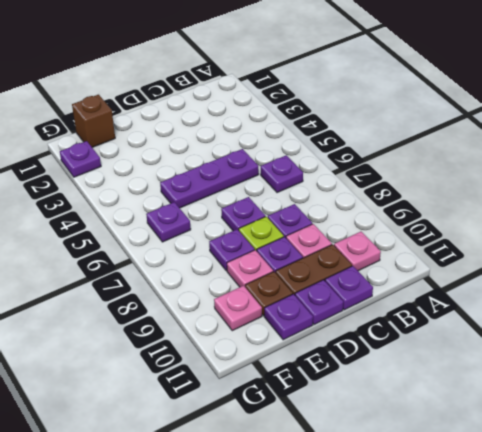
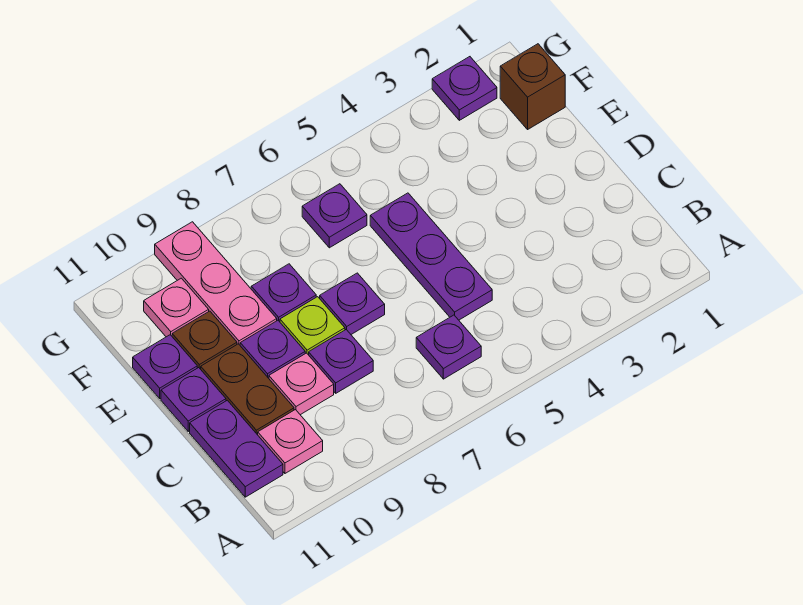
purple plate C11 level 1 -> purple plate B11:C11 level 1
pink plate E9 level 1 -> pink plate E9:G9 level 1

